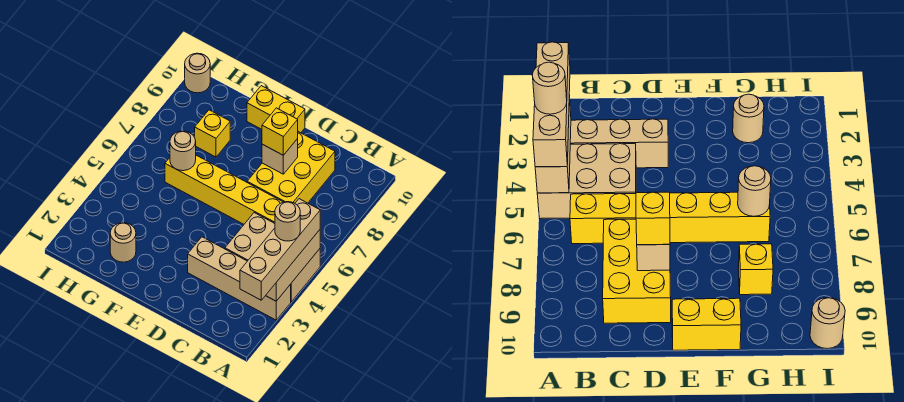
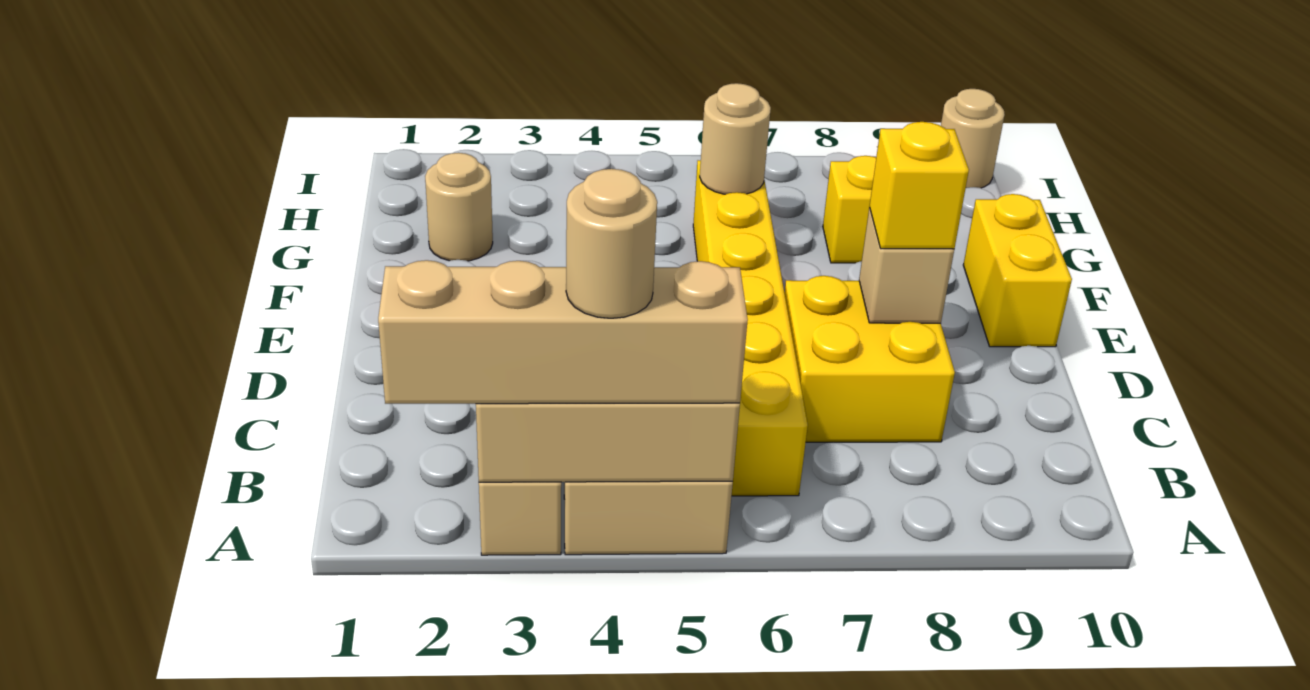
yellow brick C7:D9 level 1 -> yellow brick C7:D8 level 1

